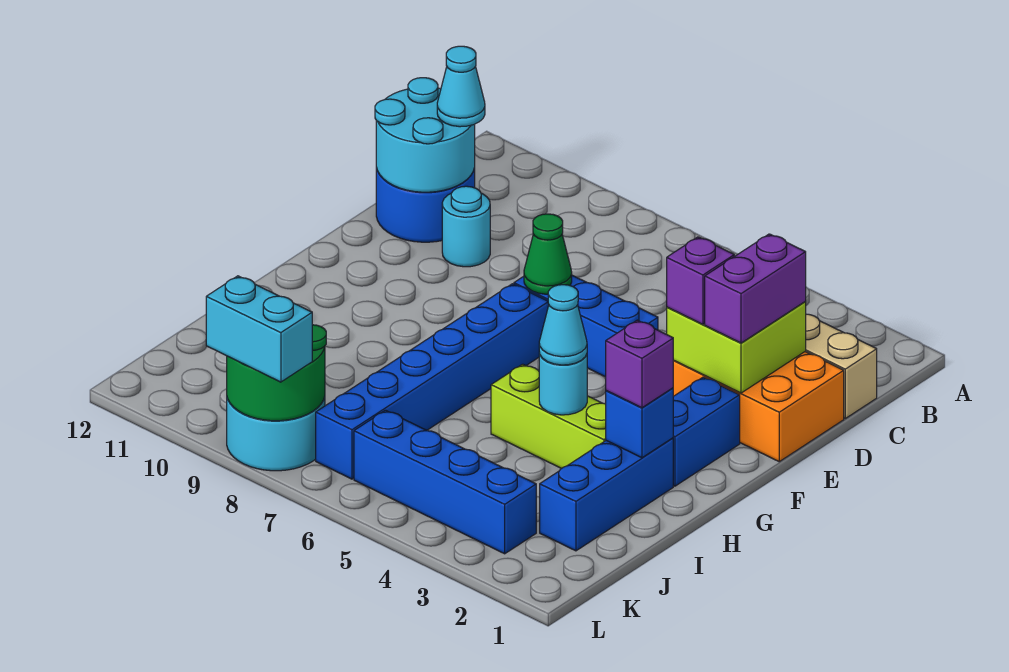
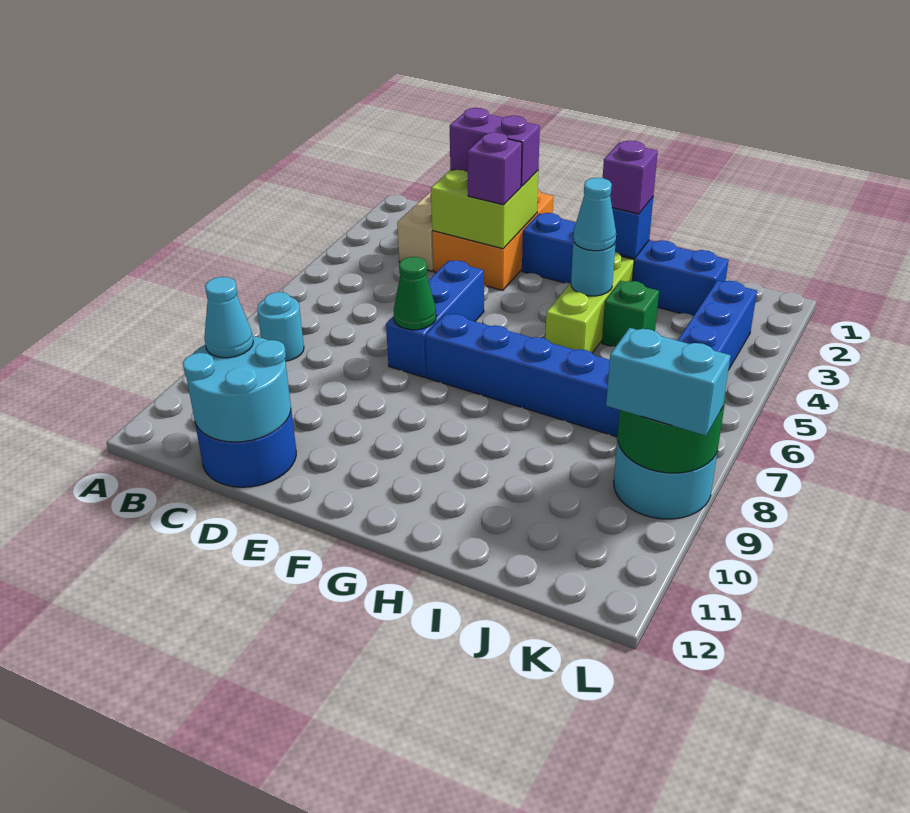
cyan round brick D10 level 1 -> cyan round brick B8 level 1
none -> green brick I4 level 1
cyan brick L8:L9 level 3 -> cyan brick K9:L9 level 3

